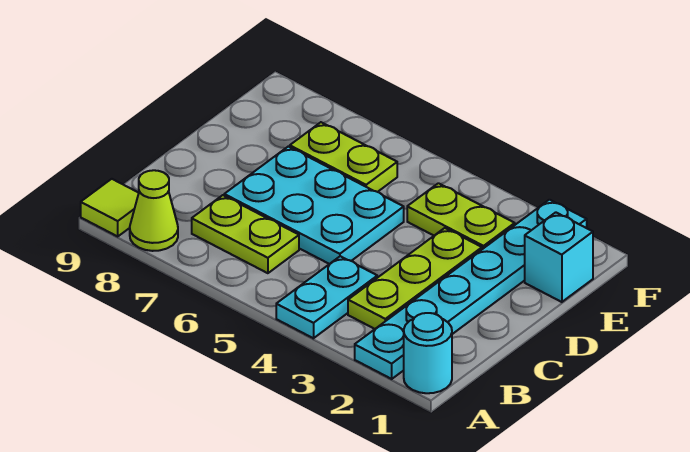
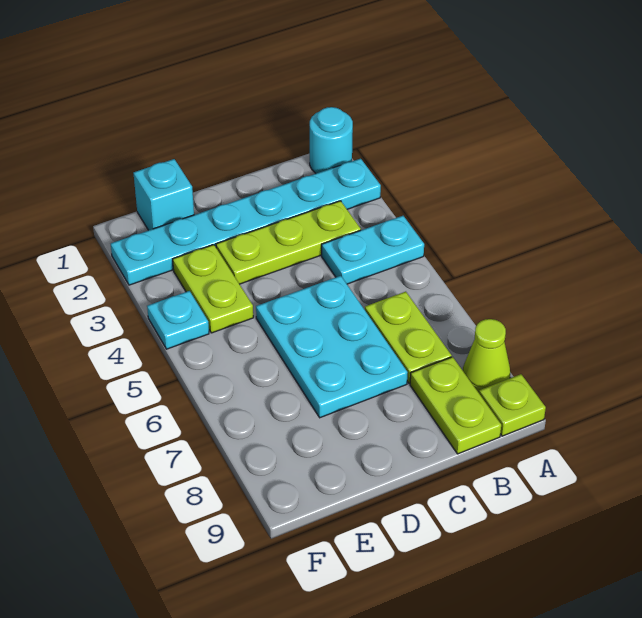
lime tile A9 level 1 -> lime plate A9 level 1
lime plate E6:E7 level 1 -> lime plate B8:B9 level 1
none -> cyan plate F4 level 1

